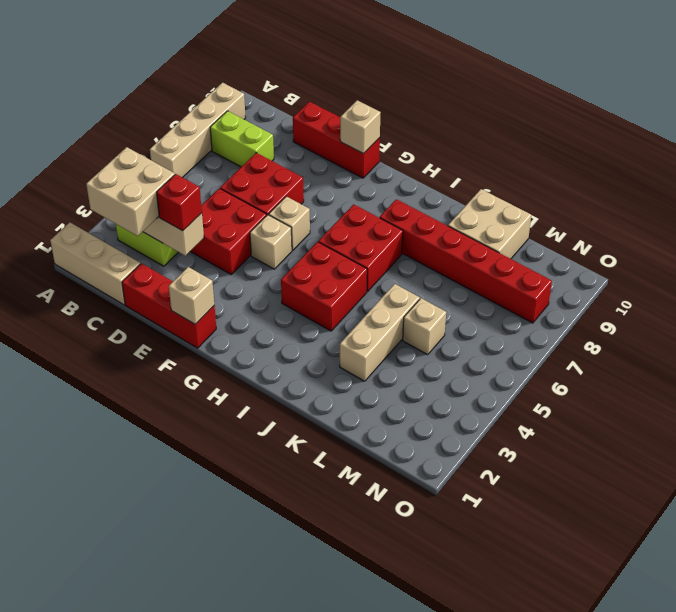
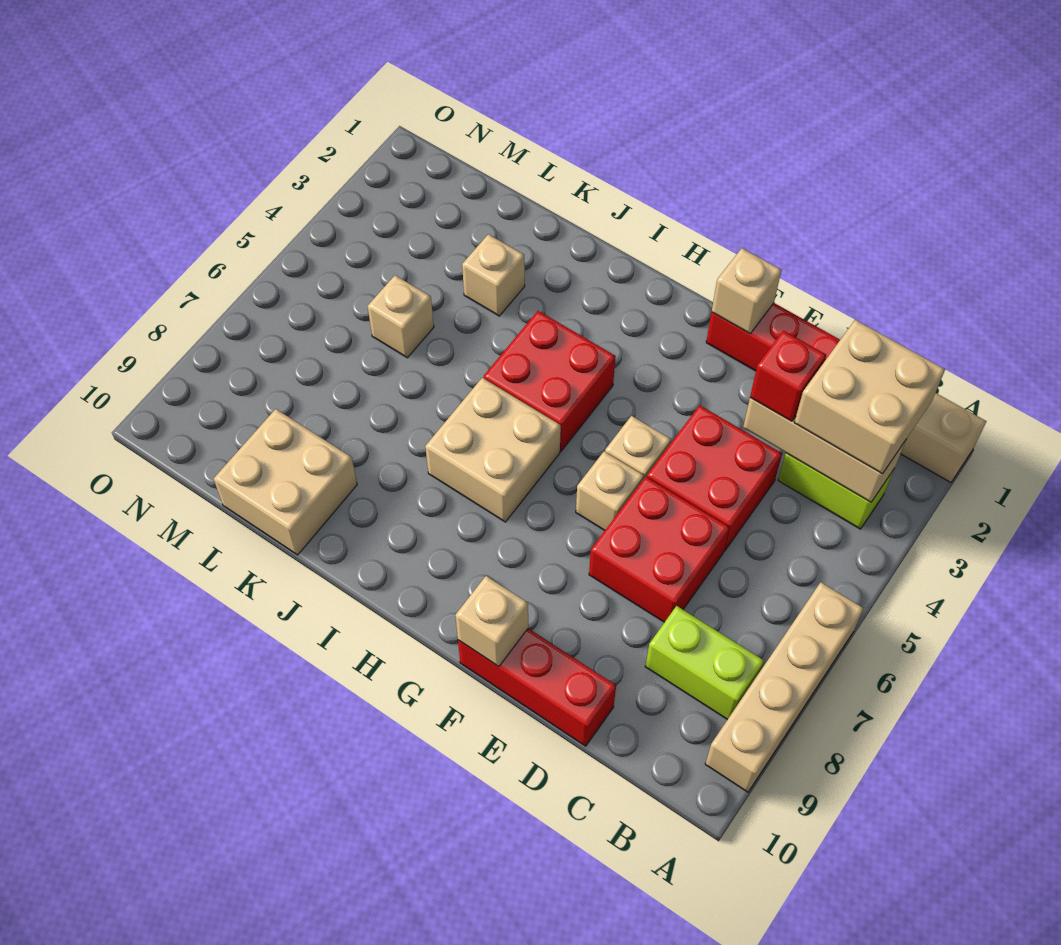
red brick H6:I7 level 1 -> tan brick H6:I7 level 1
red brick I8:N8 level 1 -> none
tan brick K3:K5 level 1 -> tan brick K3 level 1

